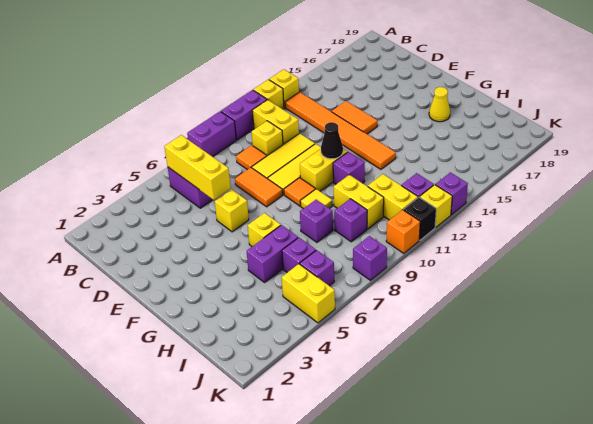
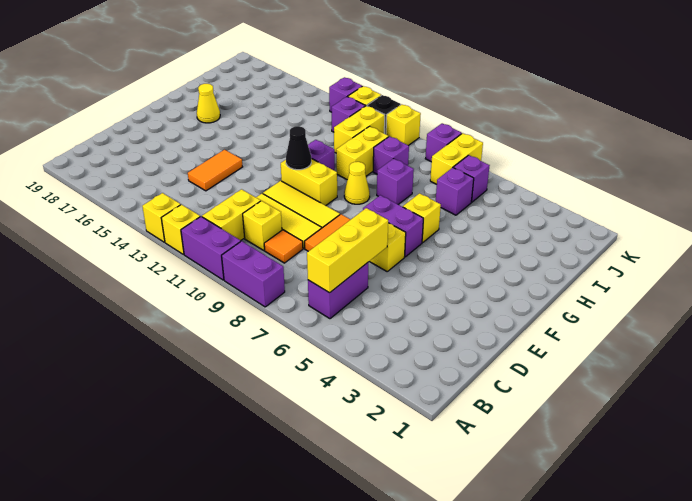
orange tile B13:G13 level 1 -> none
orange tile F9 level 1 -> none
yellow tile G9 level 1 -> yellow cone G9 level 1
purple brick H5:H6 level 1 -> purple brick F6:F7 level 1
yellow brick J5:K5 level 1 -> yellow brick J7:K7 level 1
orange brick K10 level 1 -> yellow brick K10 level 1

